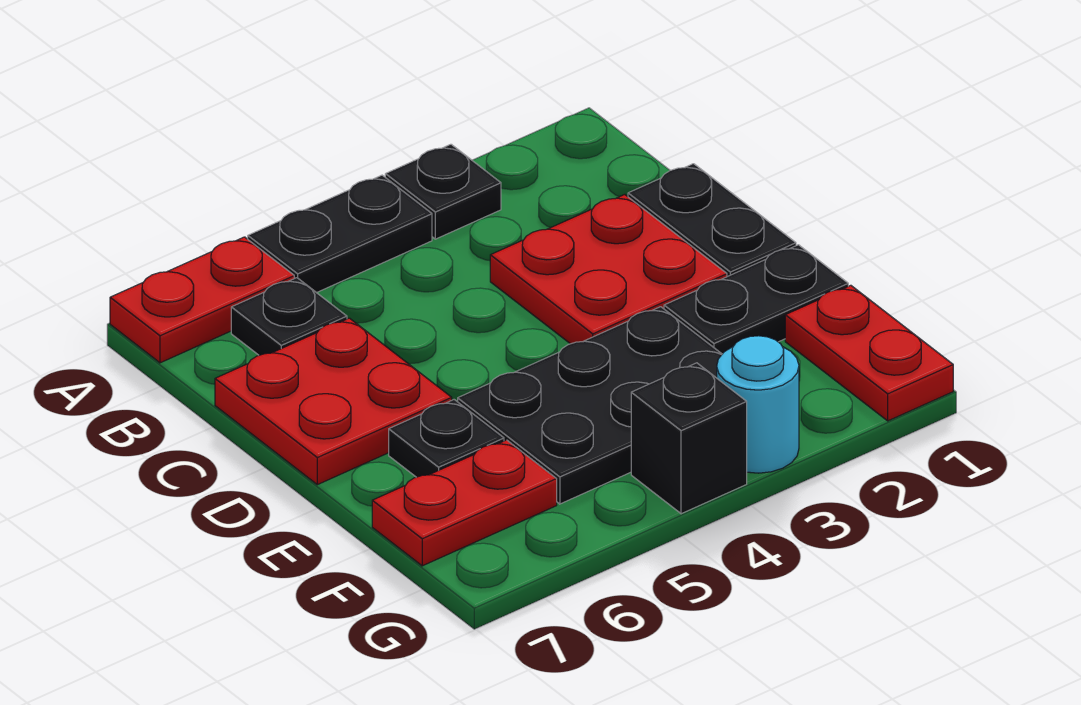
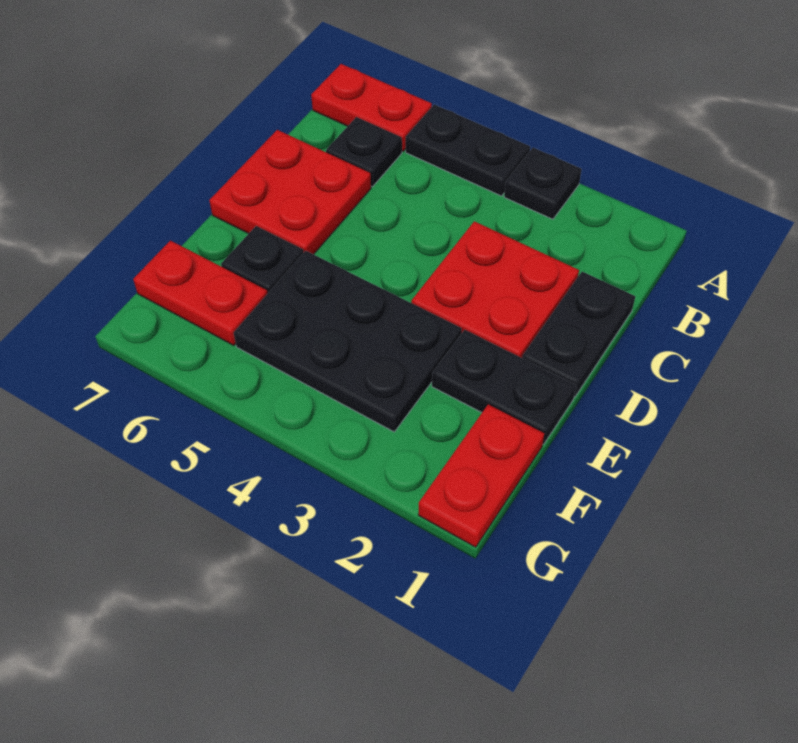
cyan round brick G3 level 1 -> none
black brick G4 level 1 -> none

